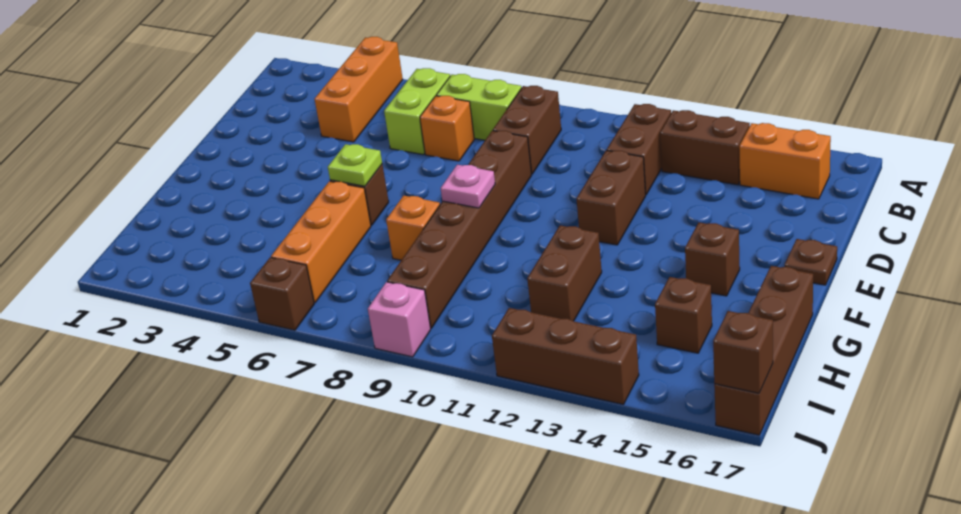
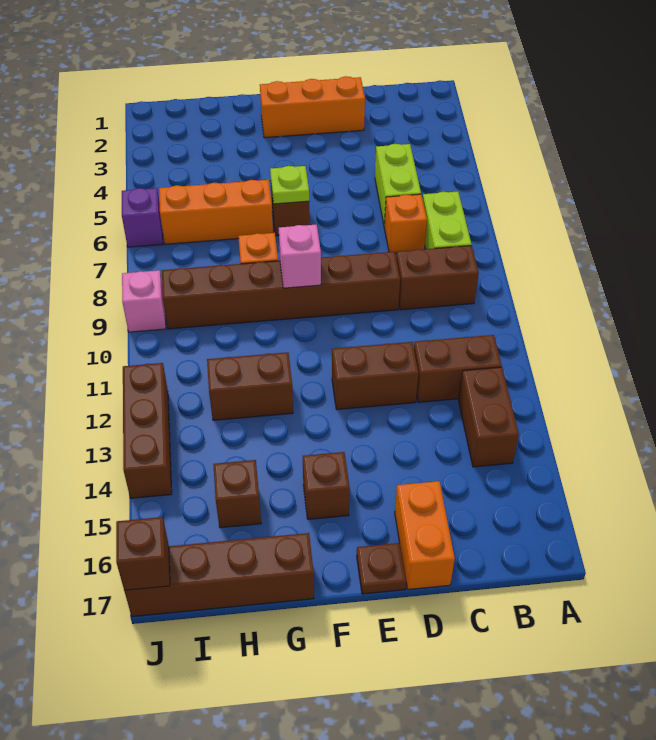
orange brick A4:C4 level 1 -> orange brick D2:F2 level 1
lime brick B6:C6 level 1 -> lime brick C5:C6 level 1
orange brick B15:B16 level 1 -> orange brick D16:D17 level 1
pink plate F9 level 2 -> pink brick F9 level 2
brown brick J6 level 1 -> purple brick J6 level 1

